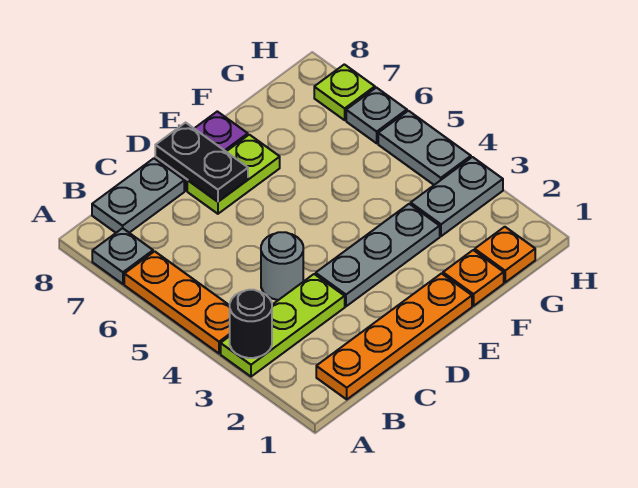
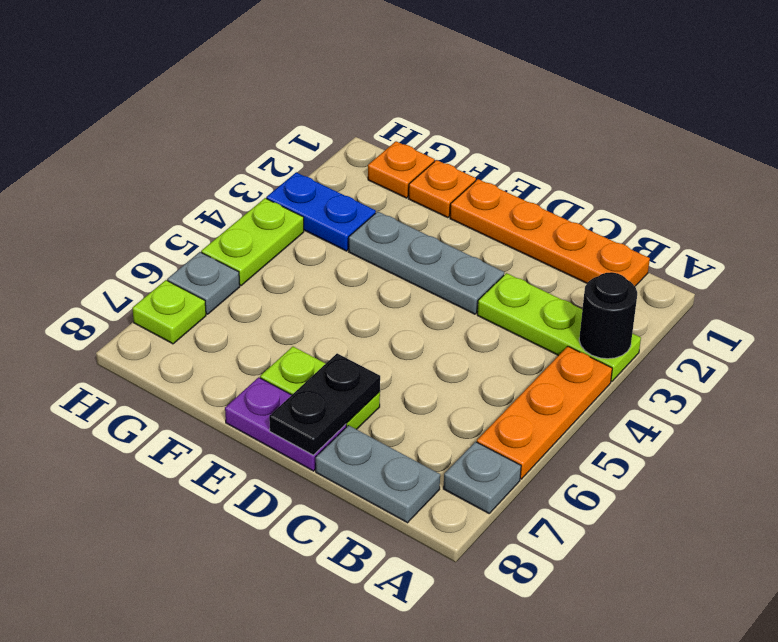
grey round brick C4 level 1 -> none
grey plate G3:H3 level 1 -> blue plate G3:H3 level 1
grey plate H4:H5 level 1 -> lime plate H4:H5 level 1

